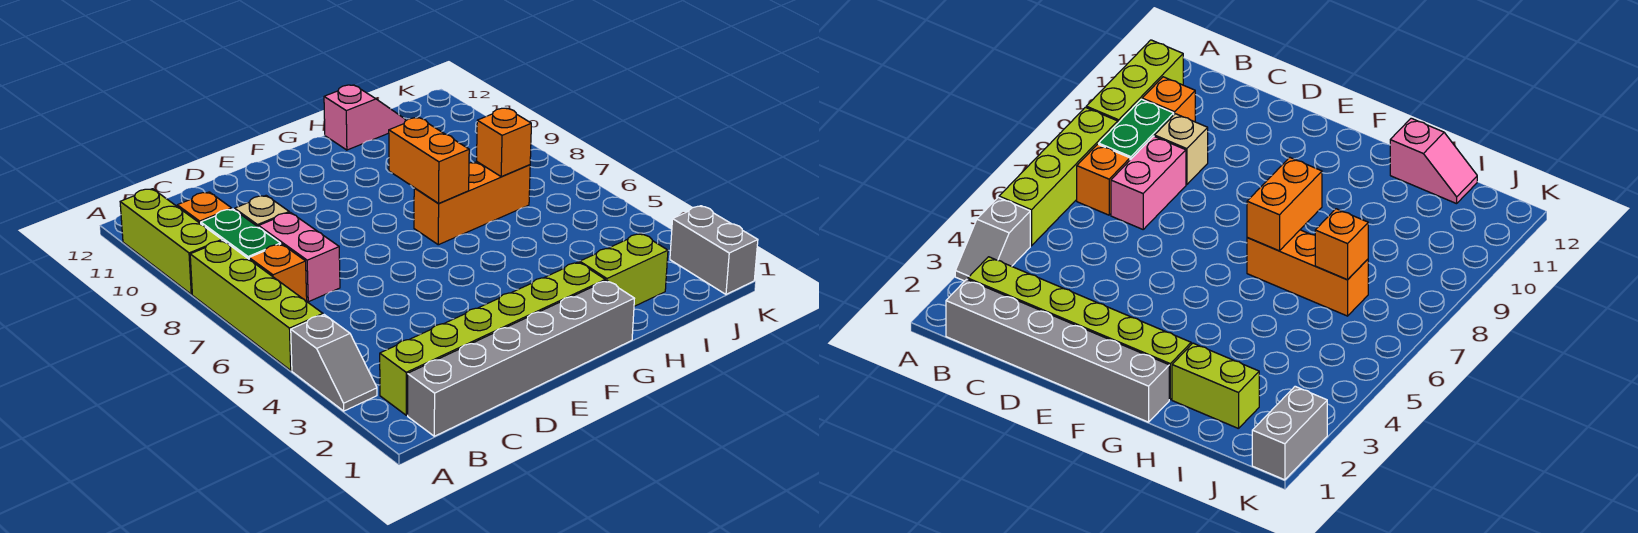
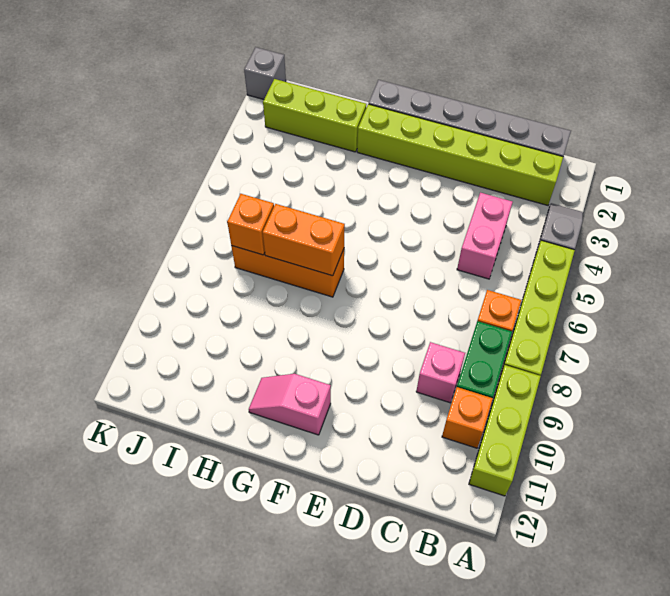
pink brick C7:C8 level 1 -> pink brick C4:C5 level 1
tan brick C9 level 1 -> pink brick C9 level 1
orange brick G7:G8 level 2 -> orange brick G7:H7 level 2
lime brick H2:I2 level 1 -> lime brick H2:J2 level 1
pink slope H12:I12 level 1 top H -> pink slope F11:G11 level 1 top F
grey brick K1:K2 level 1 -> grey brick K1 level 1

